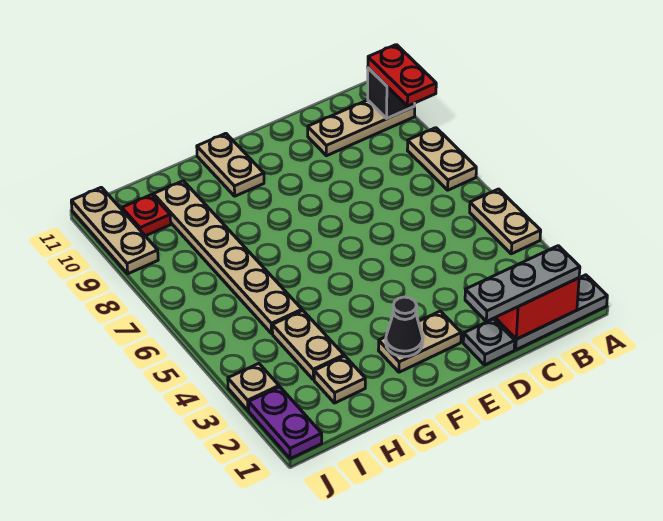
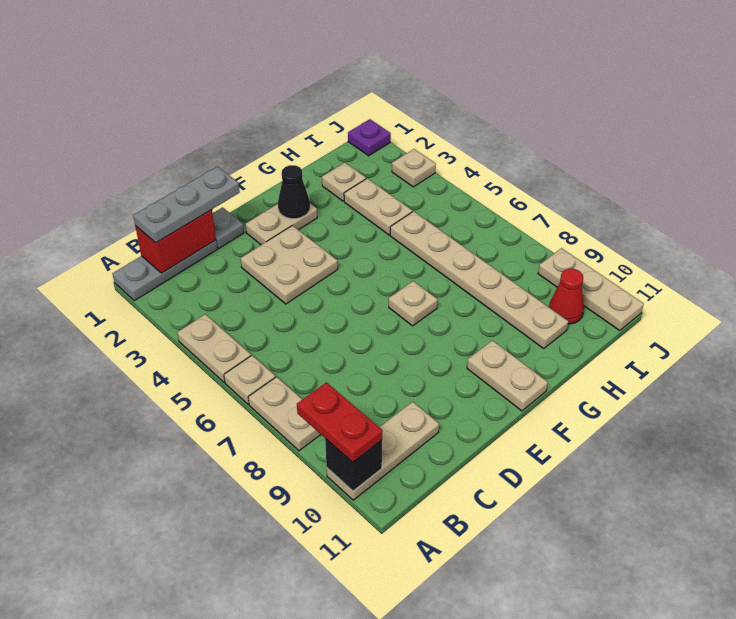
none -> tan plate A6 level 1
none -> tan plate D3:E4 level 1
none -> tan plate F7 level 1
red plate I10 level 1 -> red cone I10 level 1
purple plate J1:J2 level 1 -> purple plate J1 level 1

